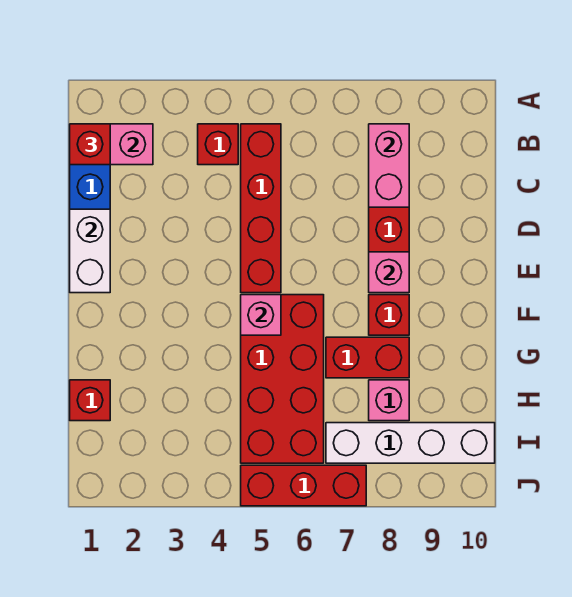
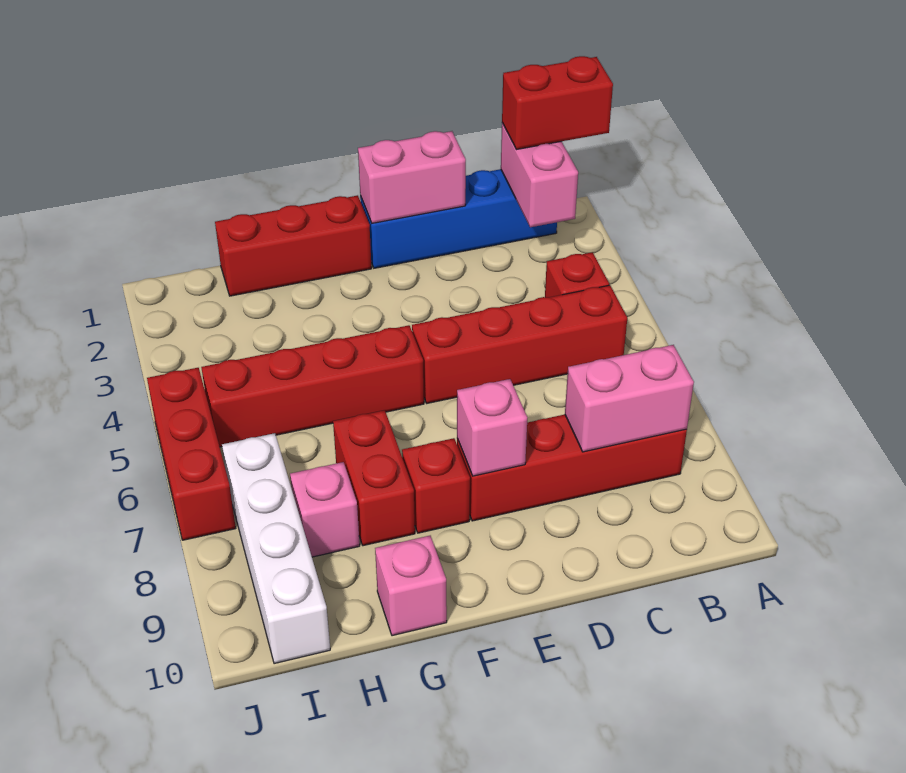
red brick B1 level 3 -> red brick A1:B1 level 3
white brick D1:E1 level 2 -> pink brick D1:E1 level 2
red brick F5:I6 level 1 -> red brick F5:I5 level 1
pink brick F5 level 2 -> pink brick G10 level 1
red brick H1 level 1 -> red brick F1:H1 level 1

